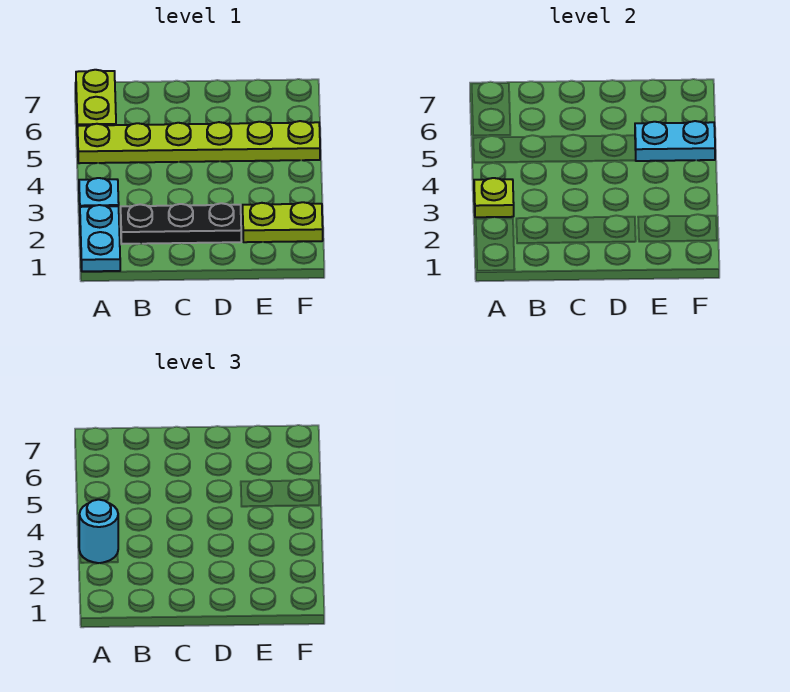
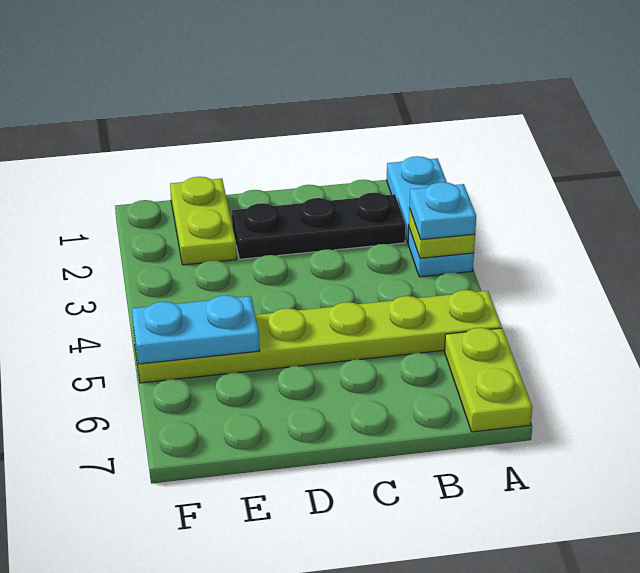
cyan round brick A3 level 3 -> cyan plate A3 level 3
lime plate E2:F2 level 1 -> lime plate E1:E2 level 1

